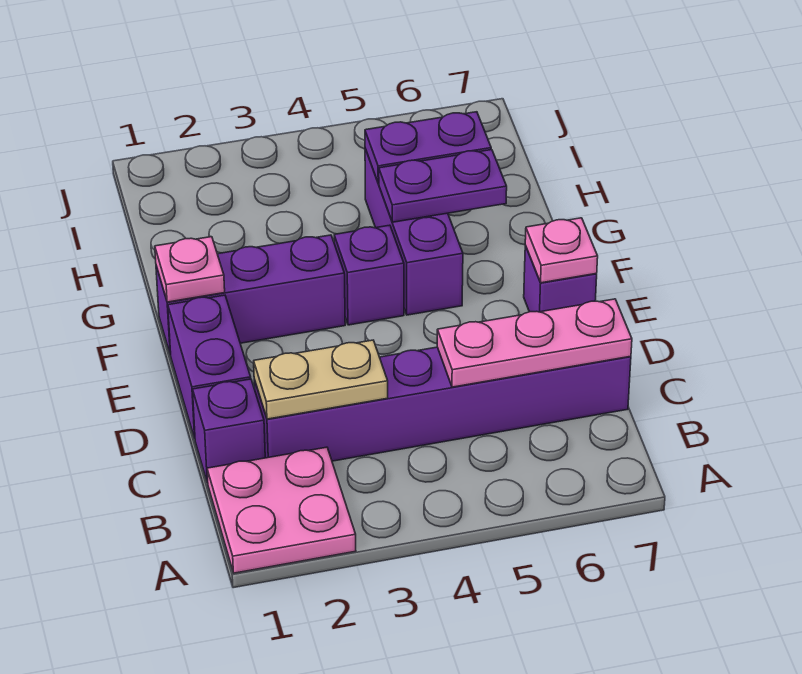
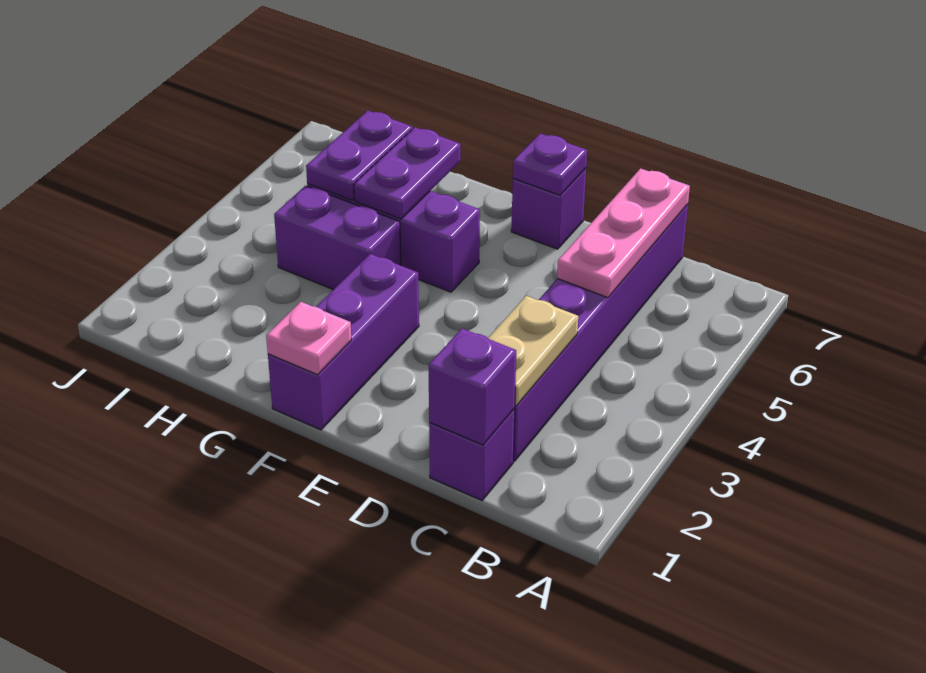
pink plate A1:B2 level 1 -> none
purple brick D1:E1 level 1 -> purple brick G4:H4 level 1
pink plate E7 level 2 -> purple plate E7 level 2
purple brick F4 level 1 -> purple brick C1 level 2

